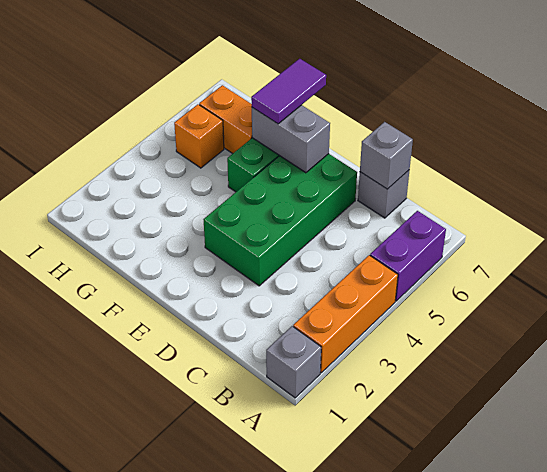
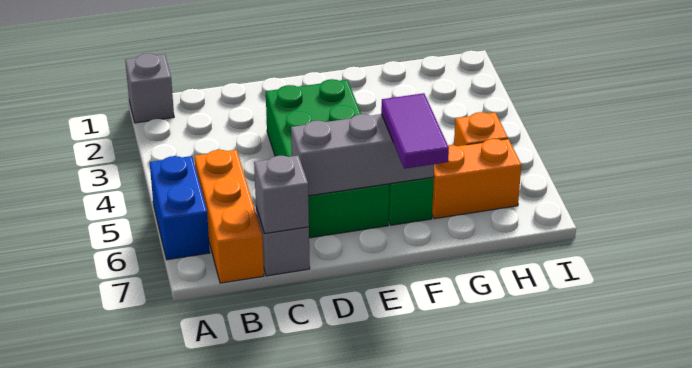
orange brick A2:A4 level 1 -> orange brick B5:B7 level 1
purple brick A5:A6 level 1 -> blue brick A5:A6 level 1
grey brick E6:F6 level 2 -> grey brick D6:F6 level 2

